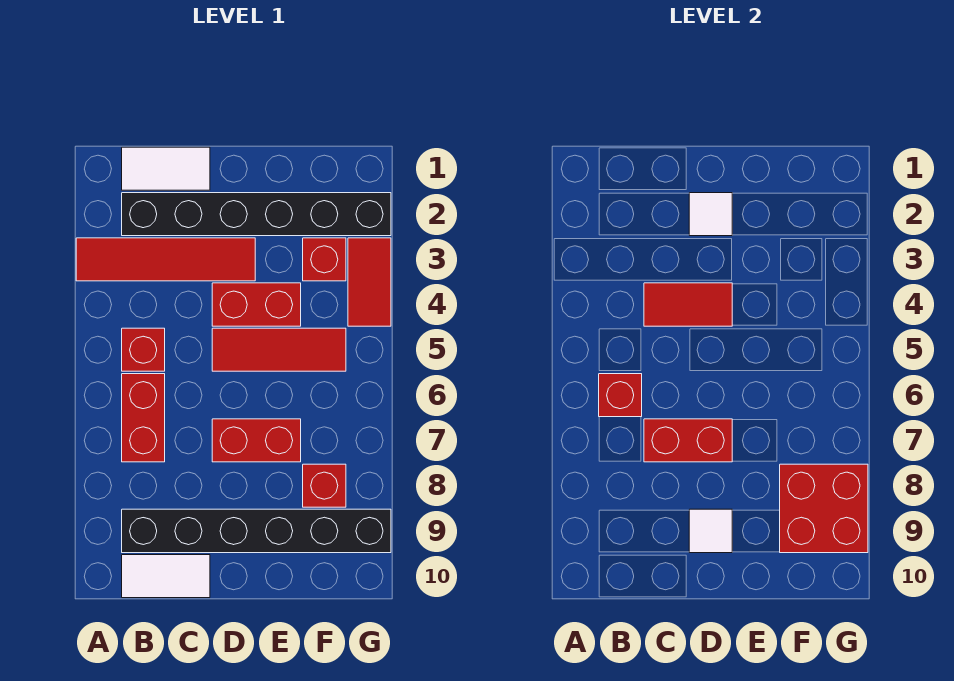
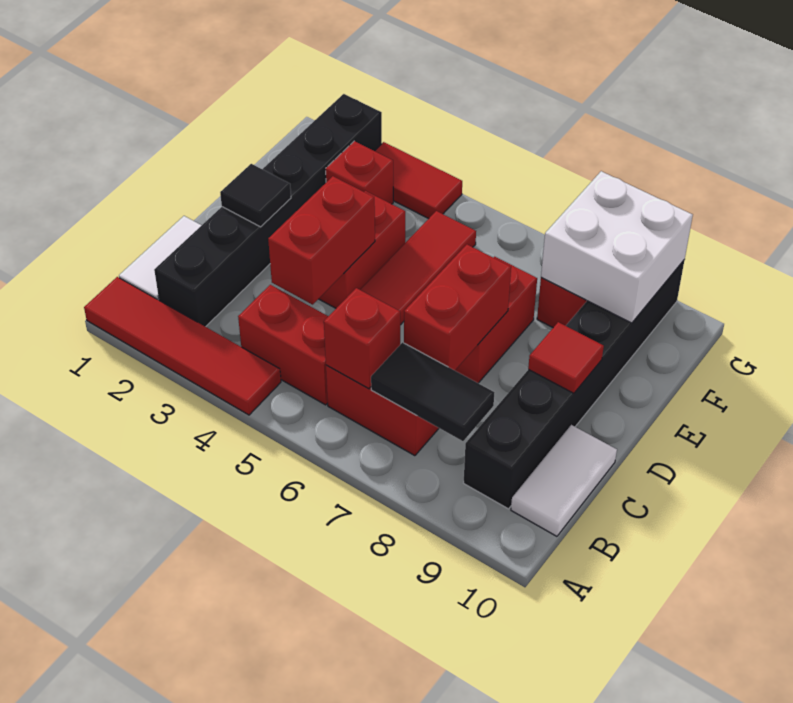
red tile A3:D3 level 1 -> red tile A1:A4 level 1
red brick B5 level 1 -> red brick B4:B5 level 1
none -> black tile B7:B8 level 2
red tile C4:D4 level 2 -> red brick C4:D4 level 2
white tile D2 level 2 -> black tile D2 level 2
white tile D9 level 2 -> red tile D9 level 2
red brick F8:G9 level 2 -> white brick F8:G9 level 2

